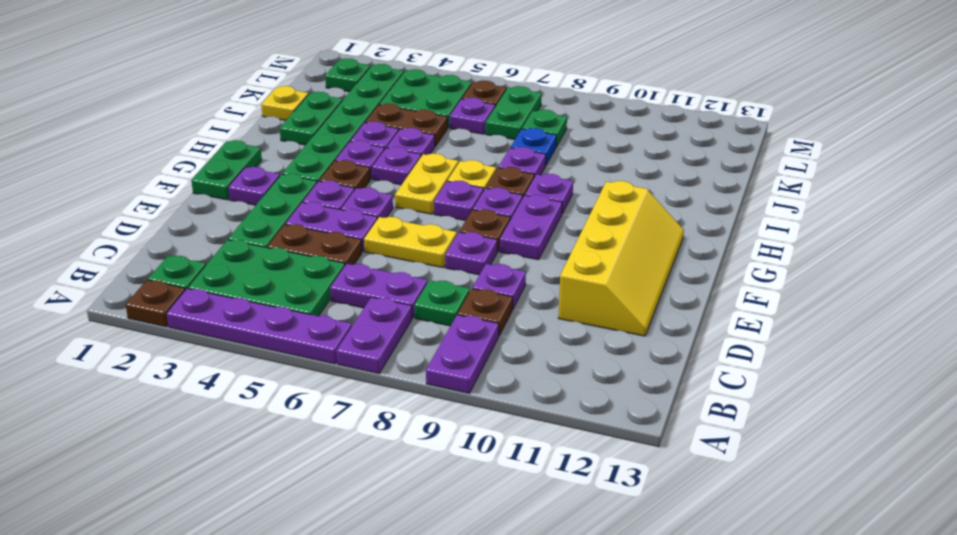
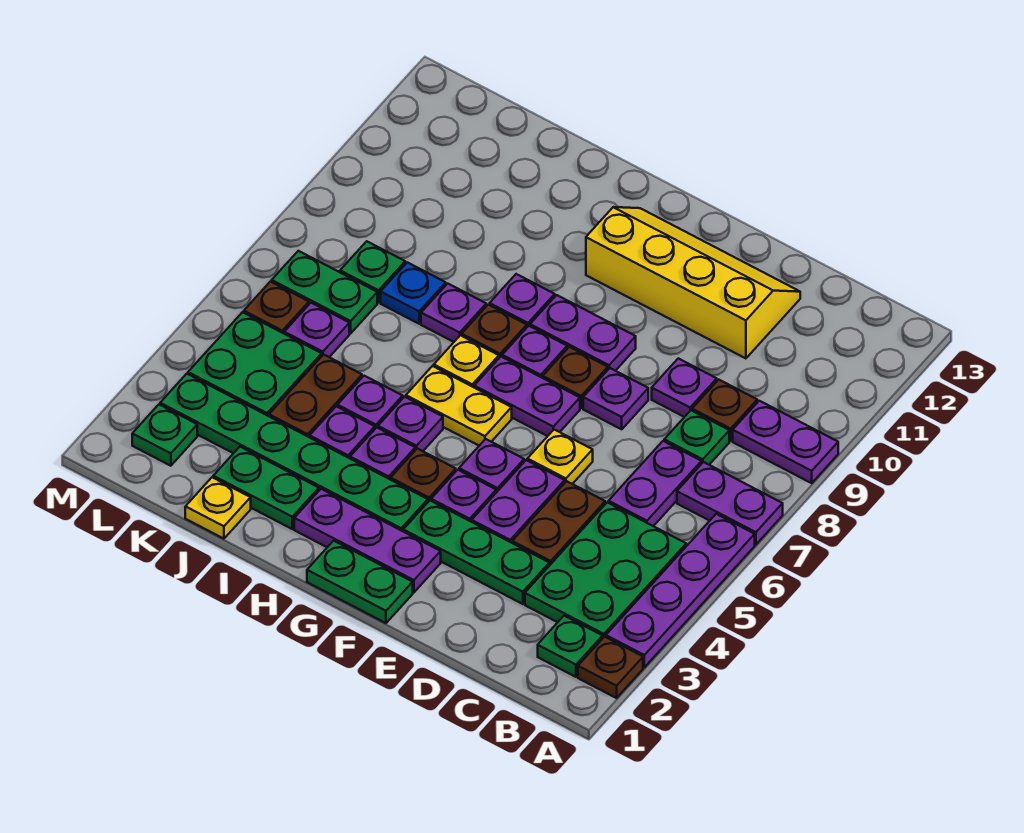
yellow plate E6:E7 level 1 -> yellow plate E6 level 1
purple plate F2 level 1 -> purple plate F2:H2 level 1
purple plate G7 level 1 -> purple plate F7:G7 level 1

